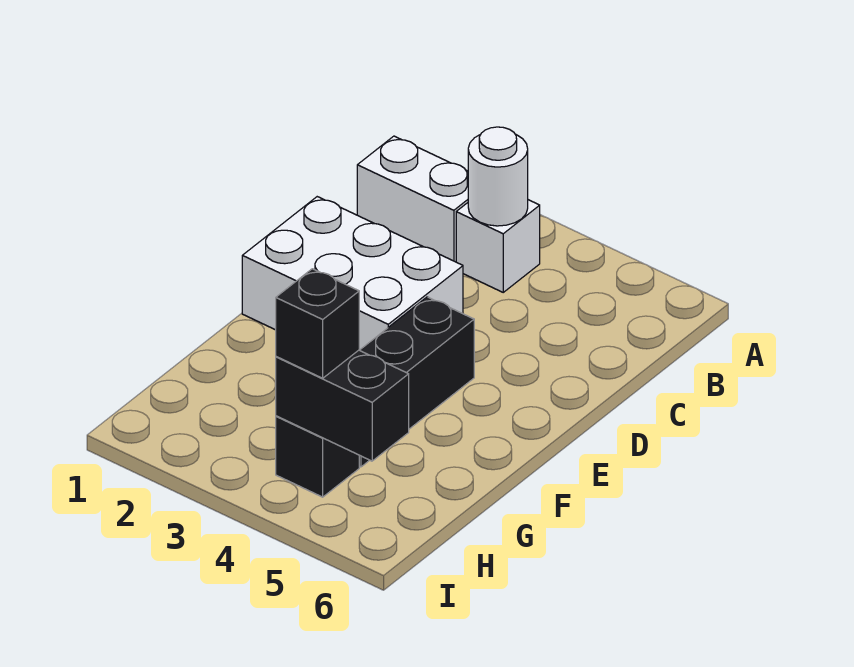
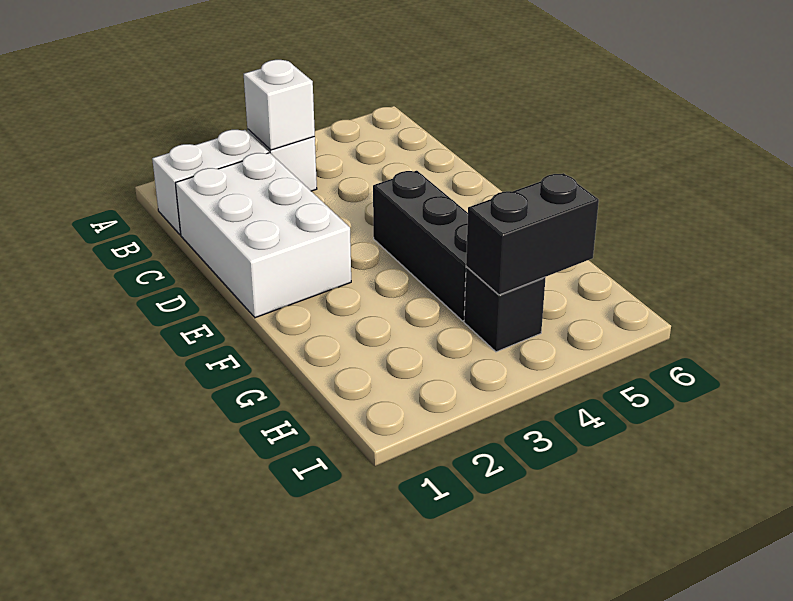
white round brick B3 level 2 -> white brick B3 level 2
white brick D1:E3 level 1 -> white brick C1:E2 level 1
black brick H4 level 3 -> none

